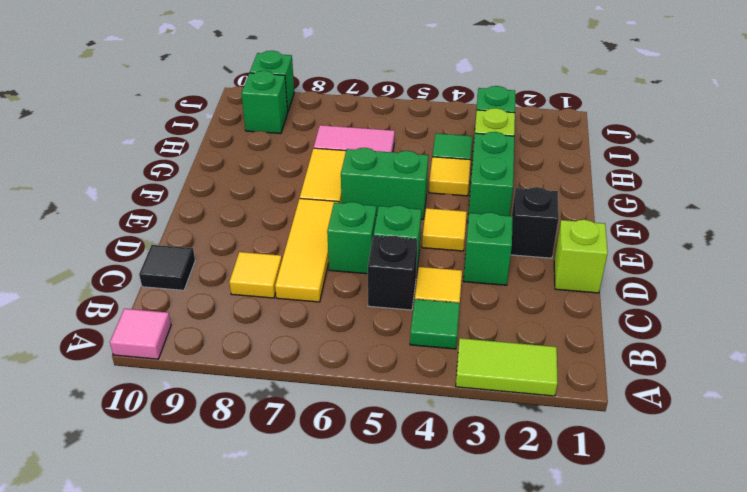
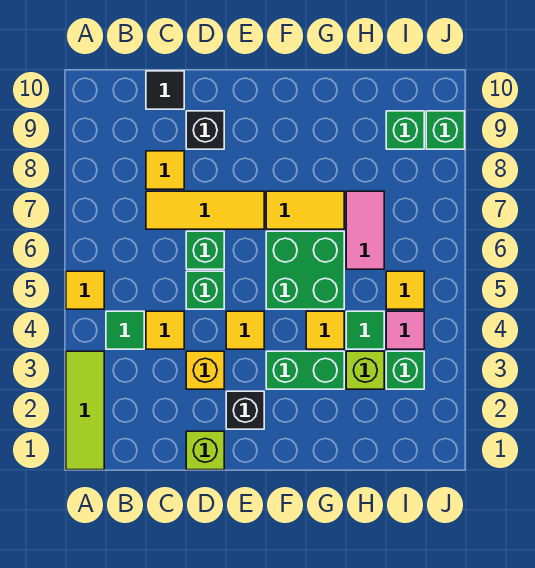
lime tile A2:A3 level 1 -> lime tile A1:A3 level 1
none -> yellow tile A5 level 1
pink tile A10 level 1 -> pink tile I4 level 1
black brick C5 level 1 -> black brick D9 level 1
green brick D3 level 1 -> yellow brick D3 level 1
green brick F5:F6 level 1 -> green brick F5:G6 level 1
none -> yellow tile I5 level 1

